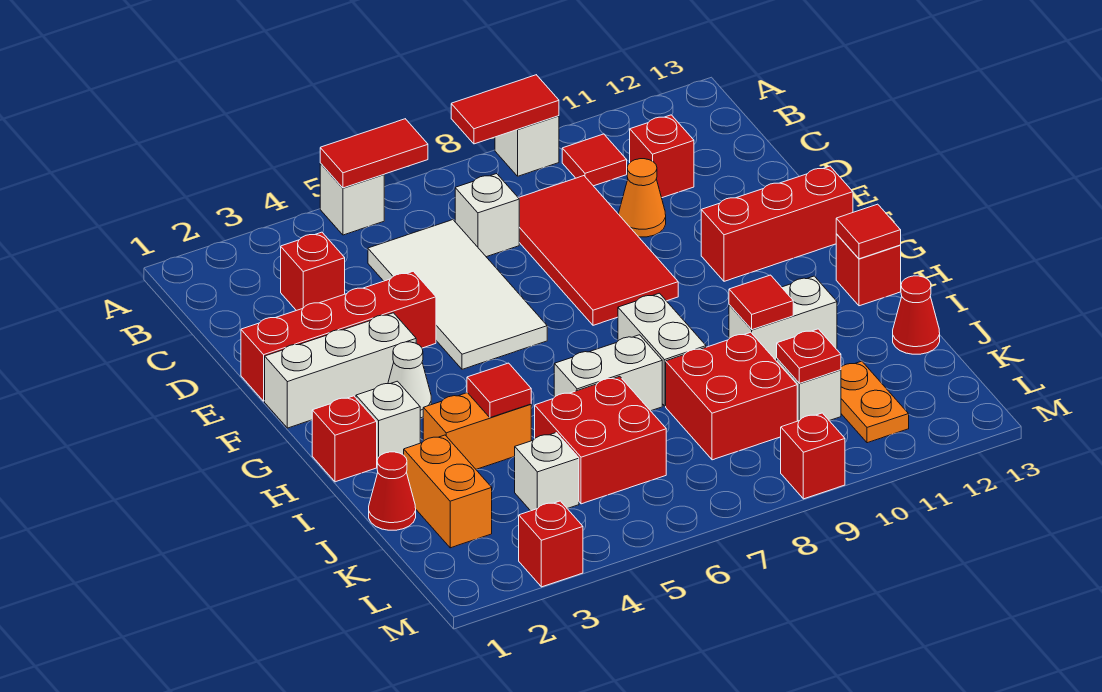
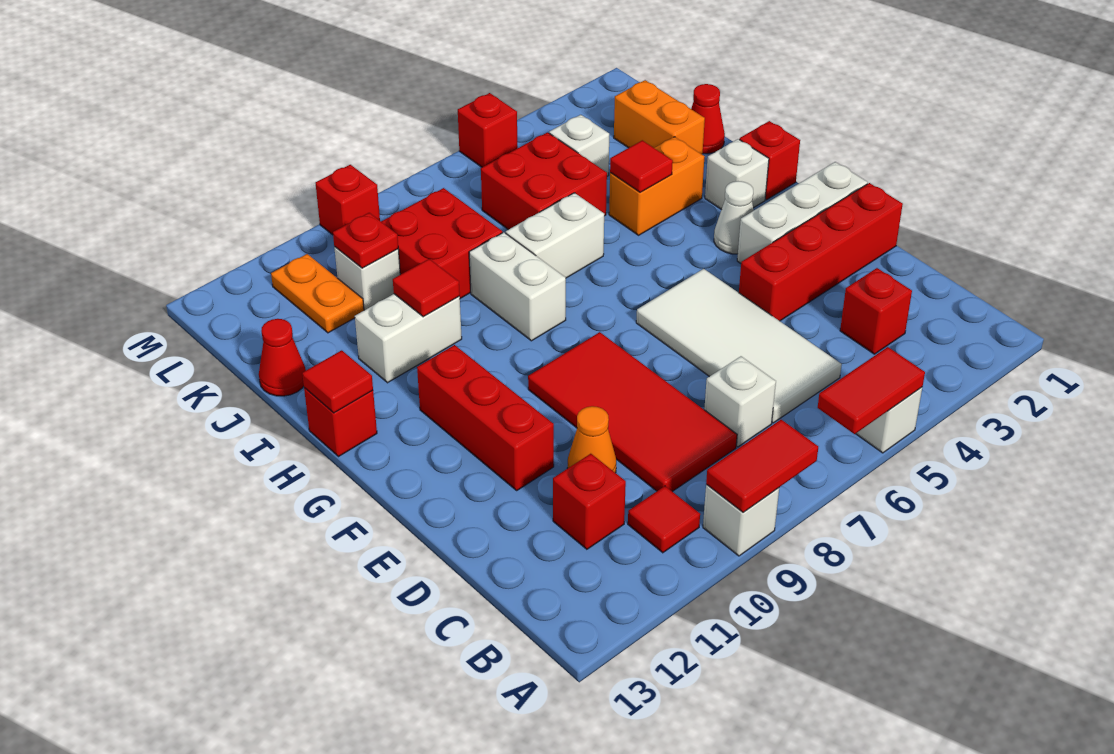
red brick F11:F13 level 1 -> red brick E11:G11 level 1
red brick M3 level 1 -> red brick M5 level 1

